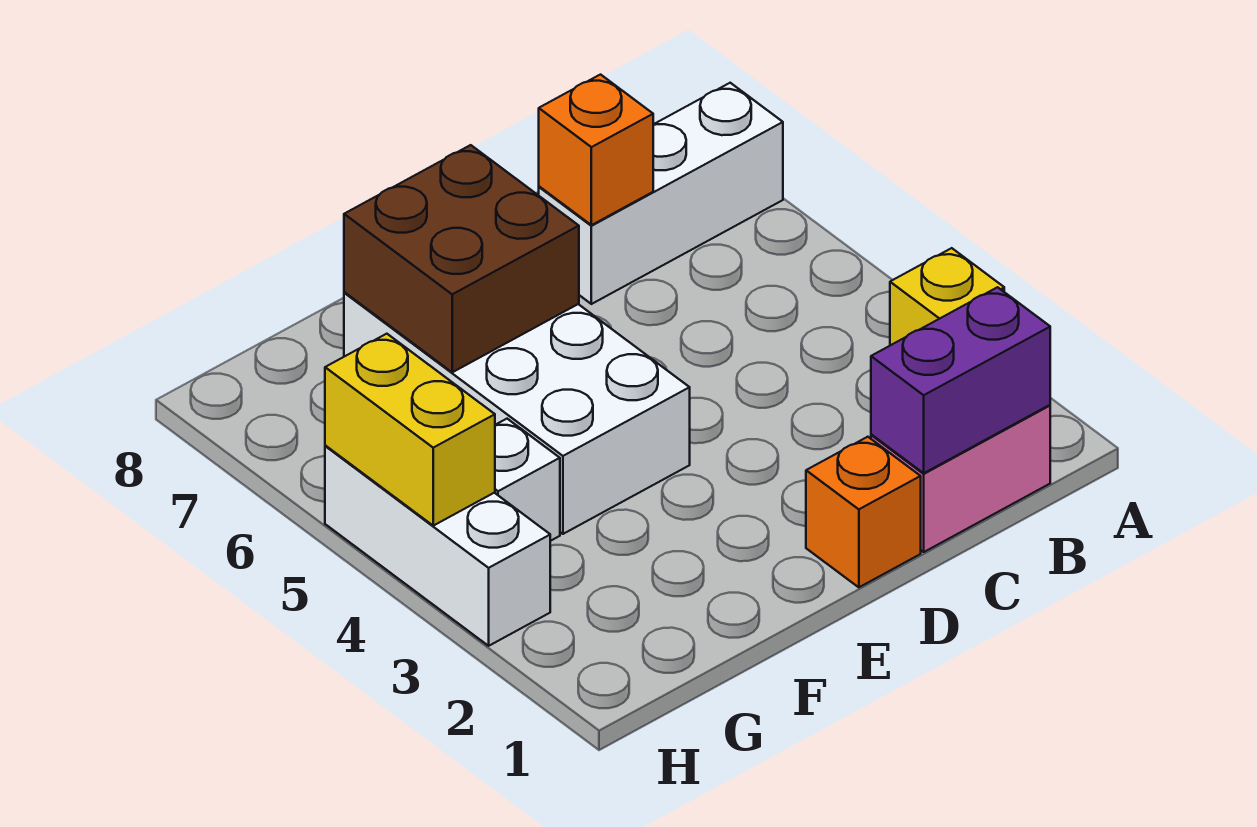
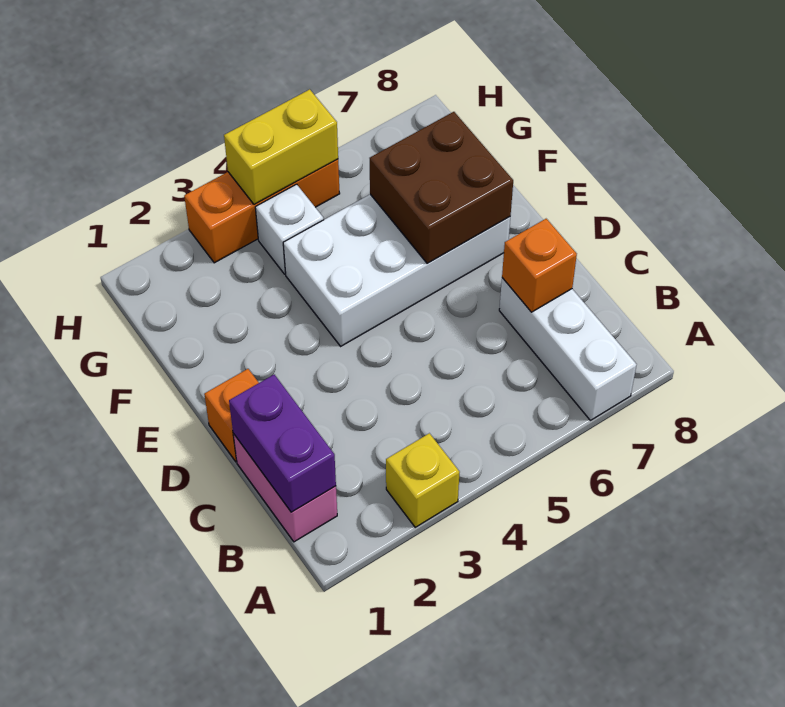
white brick H3:H5 level 1 -> orange brick H3:H5 level 1

